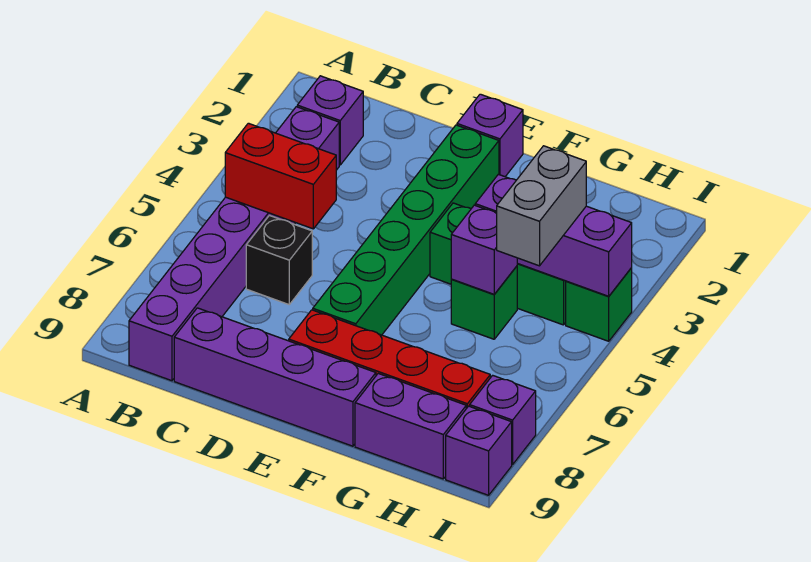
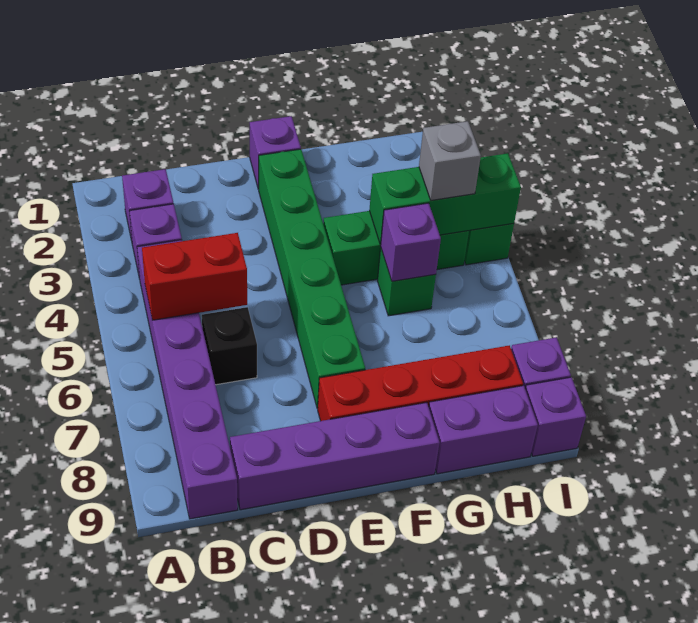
purple brick G4:I4 level 2 -> green brick G4:I4 level 2
grey brick H4:H5 level 3 -> grey brick H4 level 3

